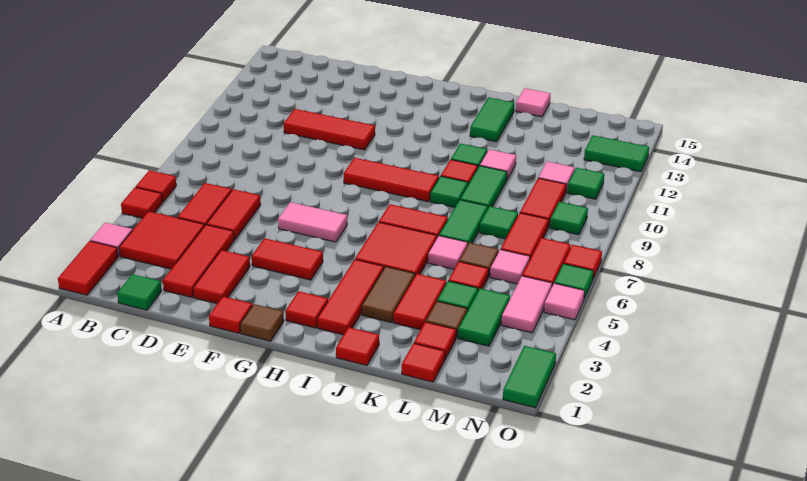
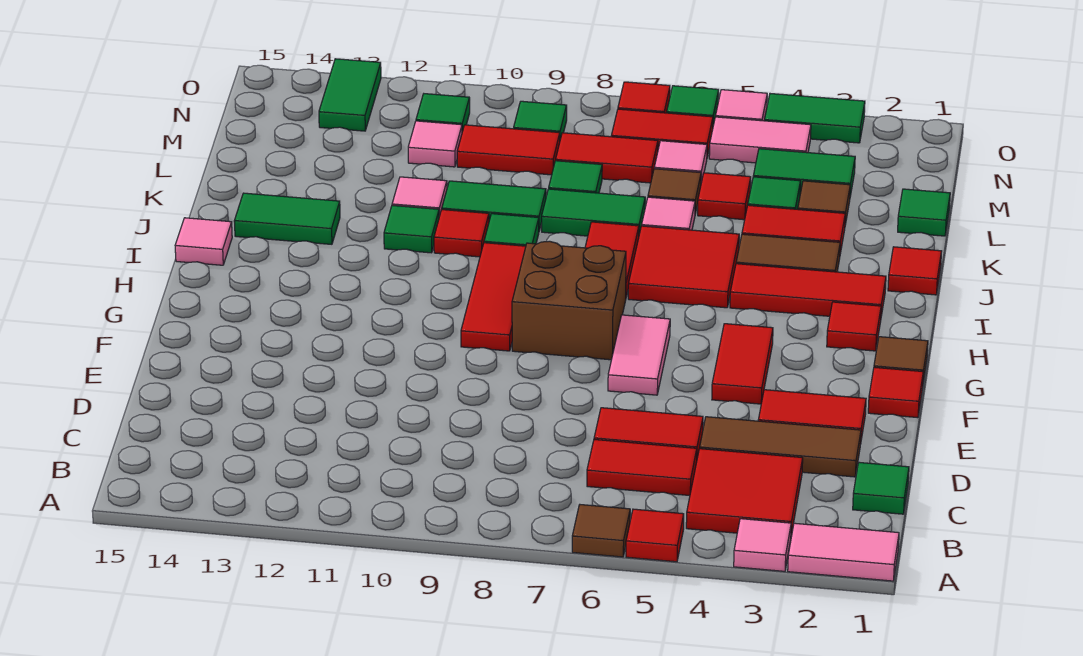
red tile A1:A2 level 1 -> pink tile A1:A2 level 1
red tile A6 level 1 -> brown tile A6 level 1
red tile D2:D4 level 1 -> brown tile D2:D4 level 1
red tile D11:F11 level 1 -> none
none -> brown brick G7:H8 level 1
pink tile K15 level 1 -> pink tile I15 level 1
red tile L1 level 1 -> green tile L1 level 1
red tile L2 level 1 -> none
green tile O1:O2 level 1 -> green tile O3:O4 level 1

